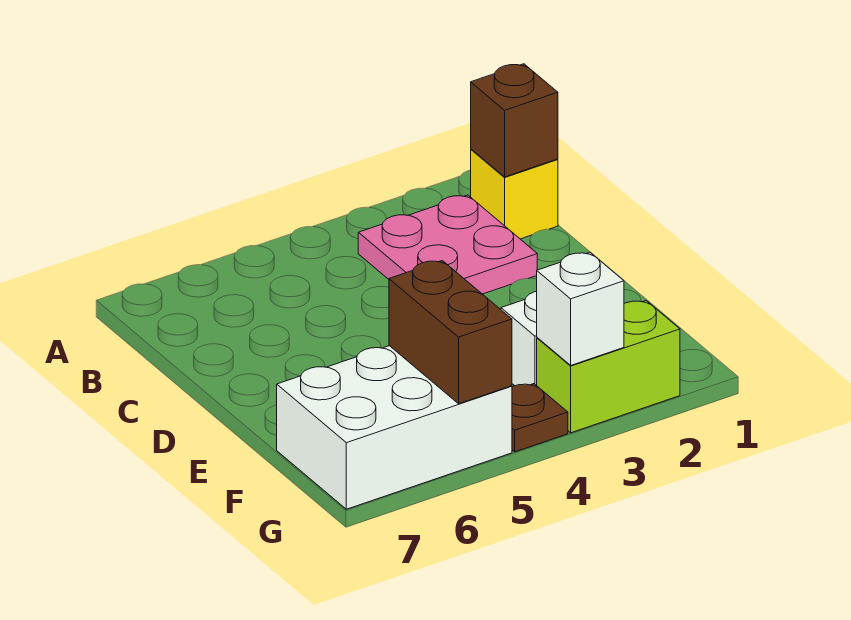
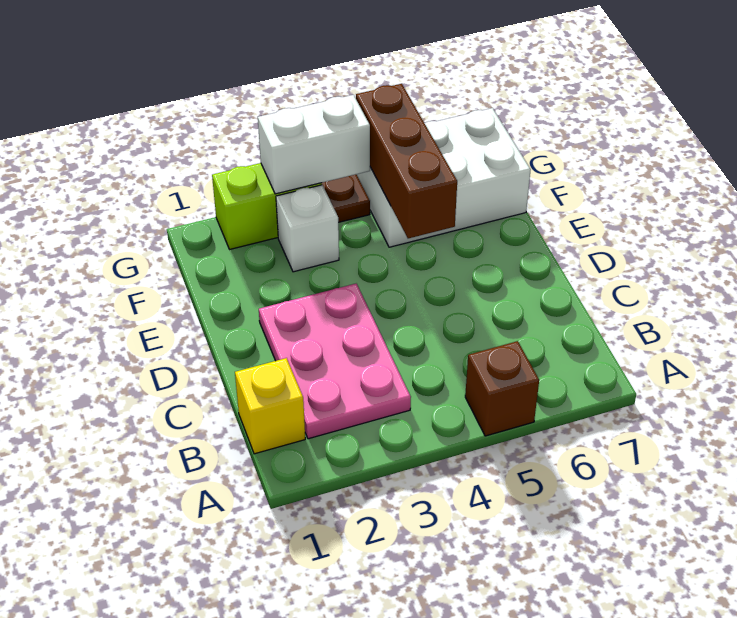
brown brick B1 level 2 -> brown brick A5 level 1
pink plate B2:C3 level 1 -> pink plate B2:D3 level 1
brown brick F5:G5 level 2 -> brown brick E5:G5 level 2
white brick G3 level 2 -> white brick G3:G4 level 2

